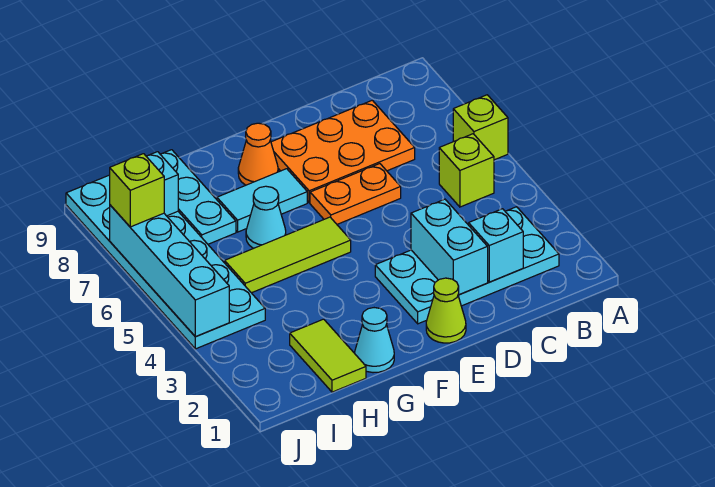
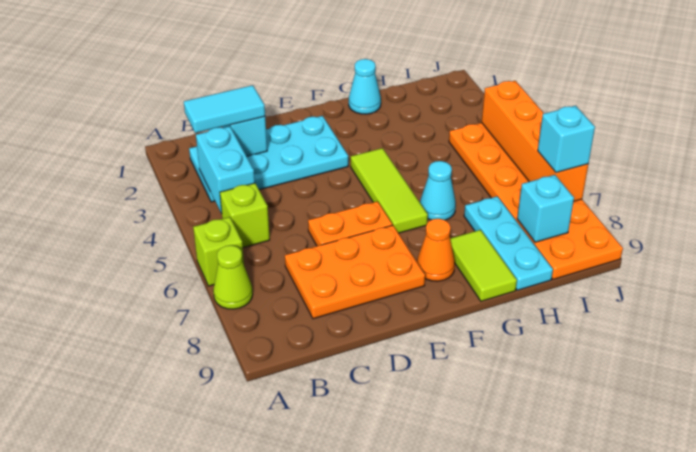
cyan brick D2:D3 level 2 -> cyan brick B3:B4 level 2
lime cone E1 level 1 -> lime cone A7 level 1
lime tile F5:H5 level 1 -> lime tile F4:F6 level 1
cyan tile F7:G7 level 1 -> cyan tile B2:C2 level 3
lime tile H1:H2 level 1 -> lime tile G8:G9 level 1
cyan plate I4:J9 level 1 -> orange plate I4:J9 level 1
cyan brick J4:J7 level 2 -> orange brick J4:J7 level 2
lime brick J7 level 3 -> cyan brick J7 level 3

